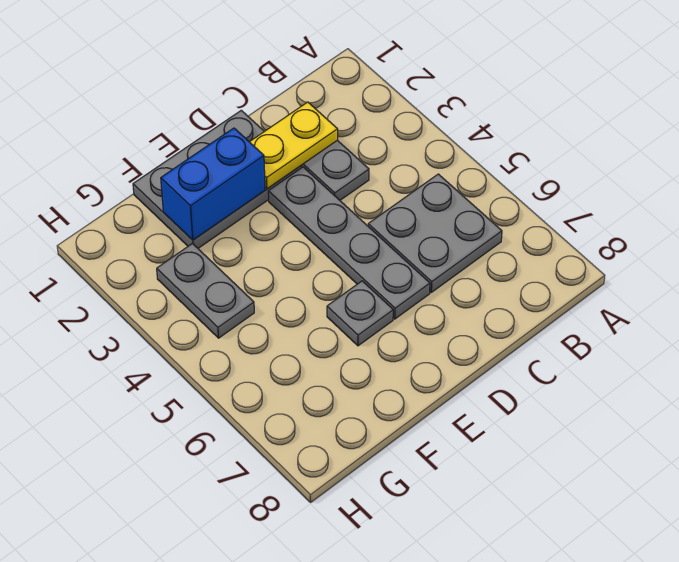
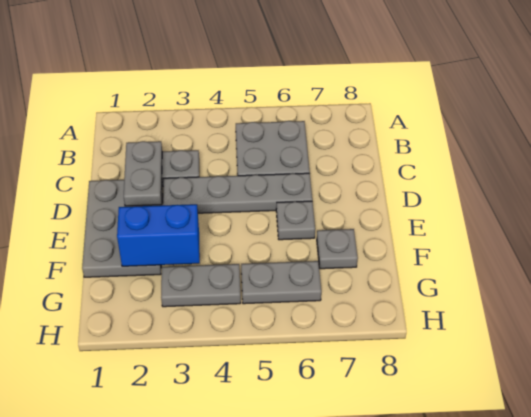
yellow plate C2:D2 level 2 -> grey plate C2:D2 level 2
blue brick E2:F2 level 2 -> blue brick F2:F3 level 2
none -> grey plate F7 level 1
none -> grey plate G5:G6 level 1

